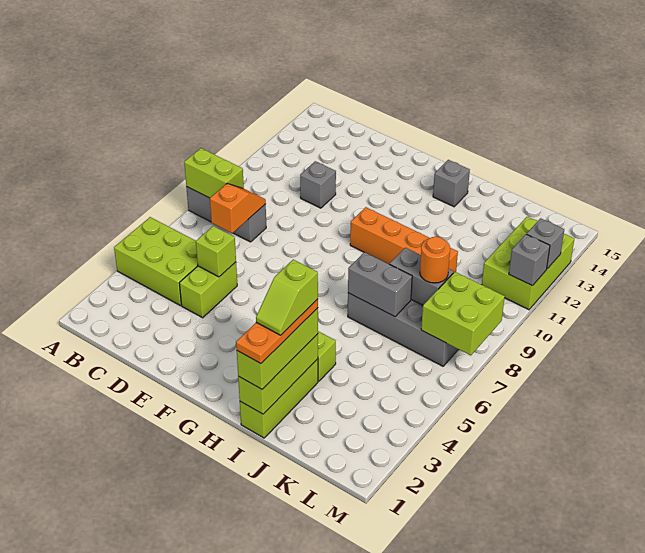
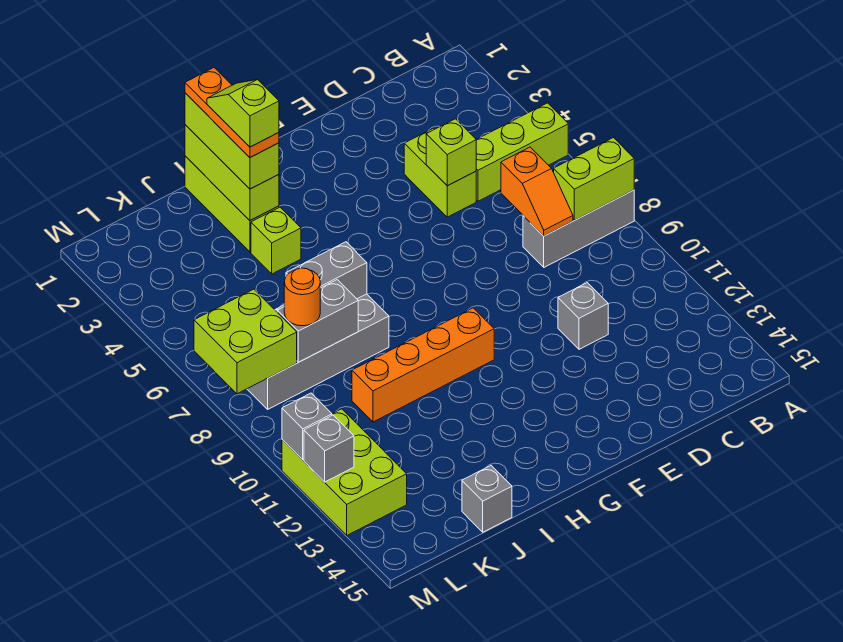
lime brick A4:C5 level 1 -> lime brick A5:C5 level 1
grey brick H14 level 1 -> grey brick J15 level 1

